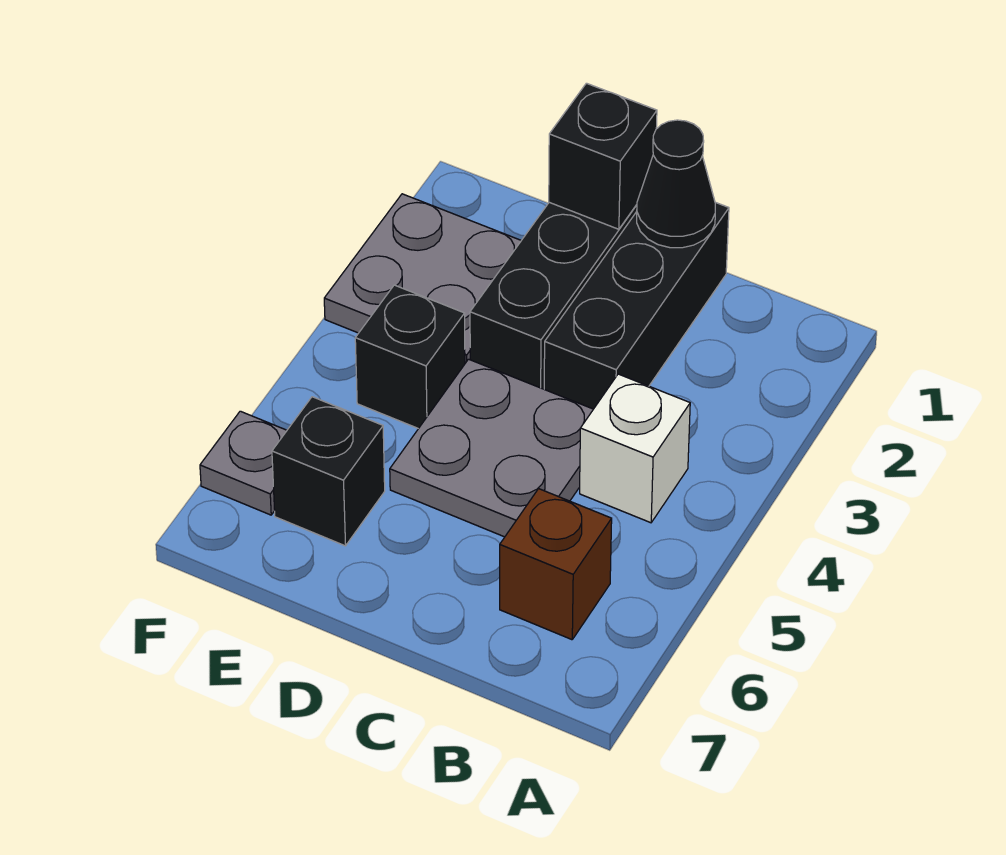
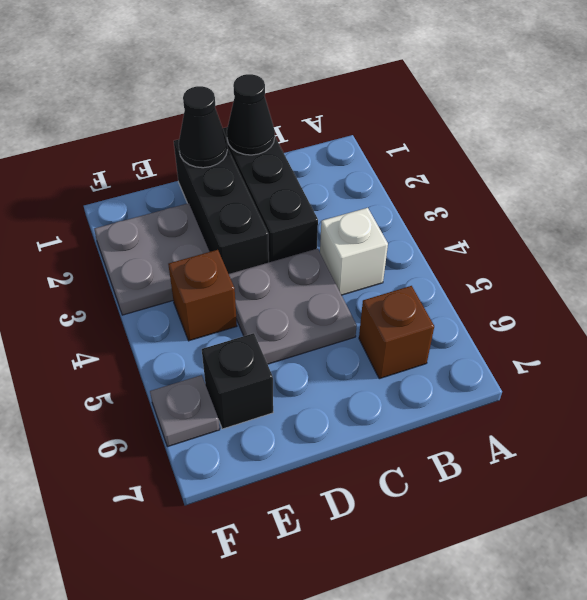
black brick D1 level 2 -> black cone D1 level 2
black brick E4 level 1 -> brown brick E4 level 1

